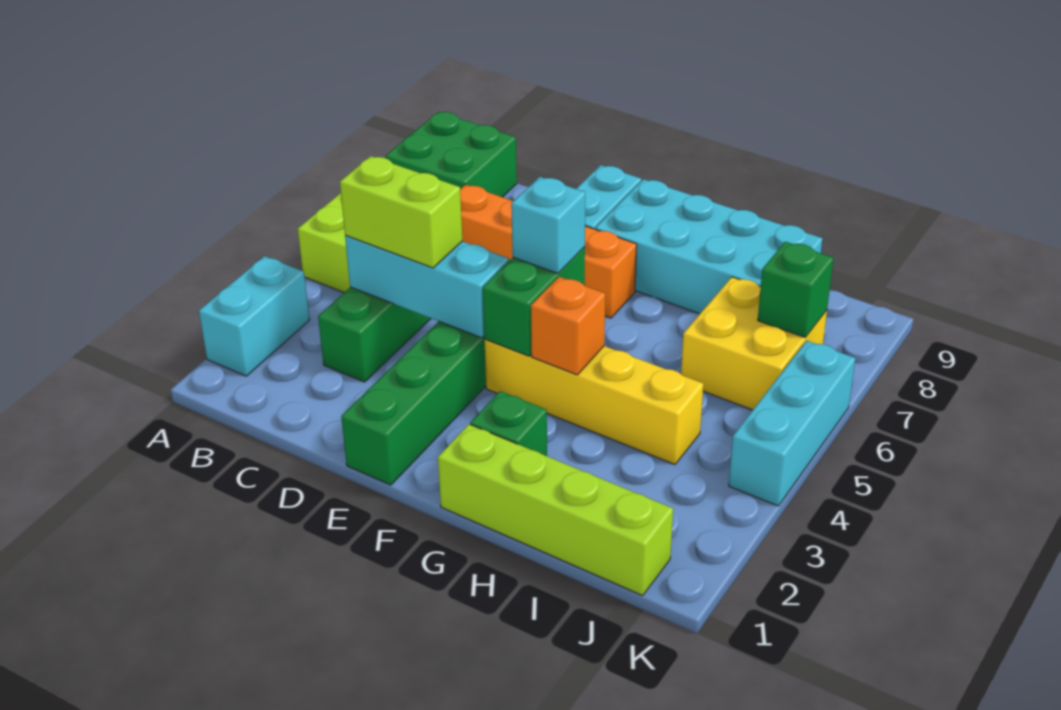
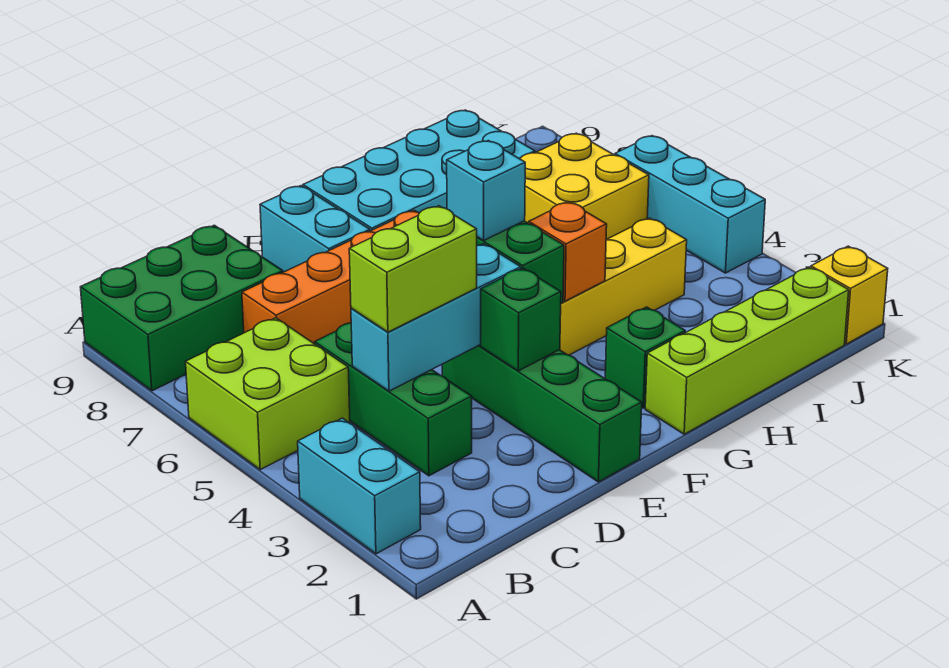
green brick A8:B9 level 1 -> green brick A8:C9 level 1
green brick J7 level 2 -> green brick E3 level 2
none -> yellow brick K1 level 1

